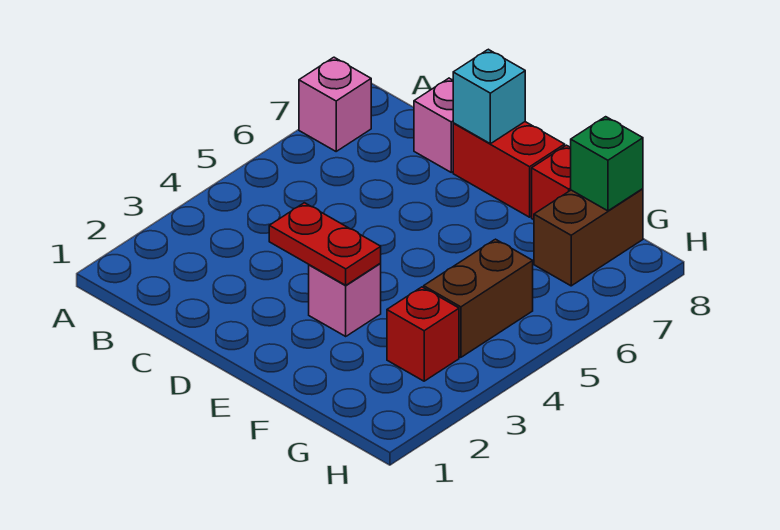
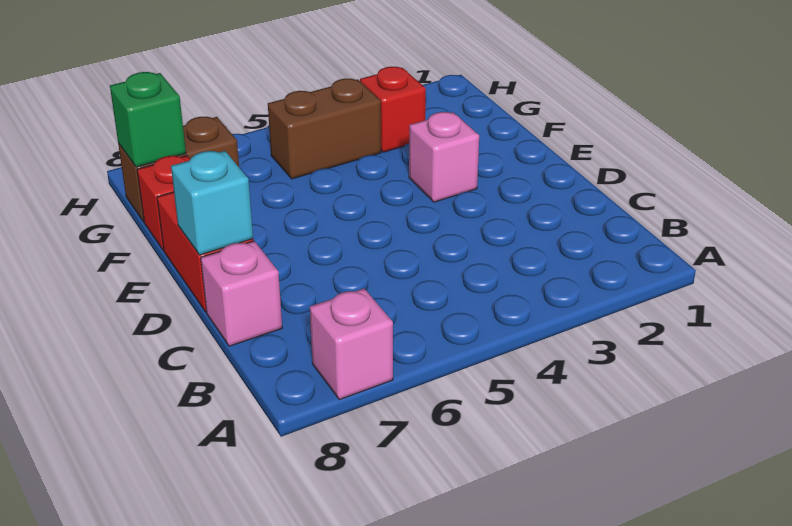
red plate D3:E3 level 2 -> none

